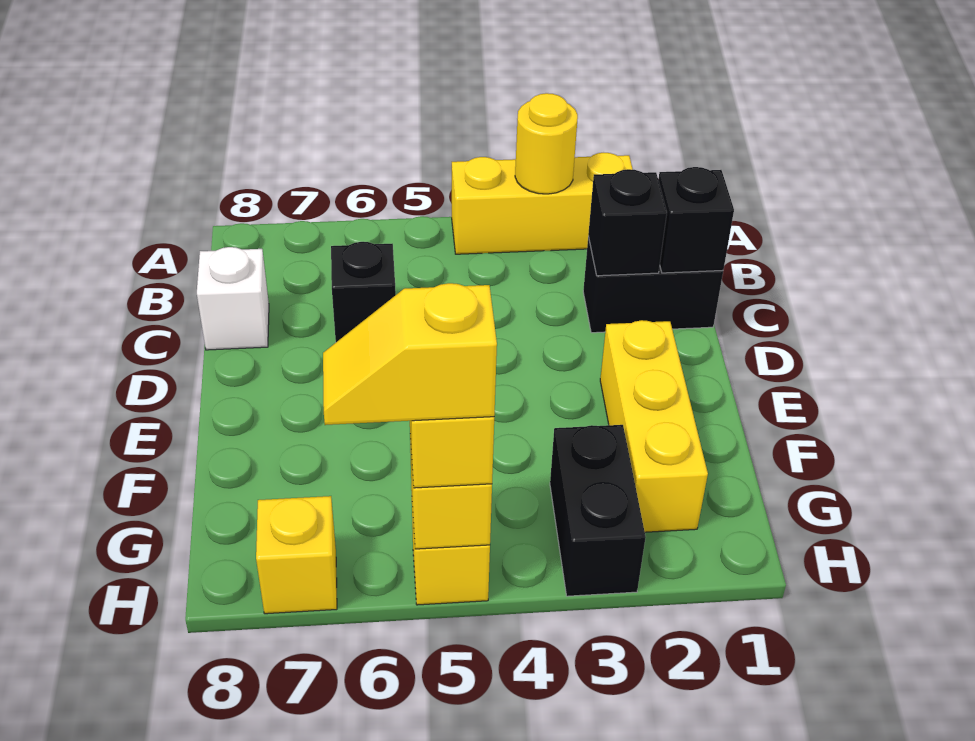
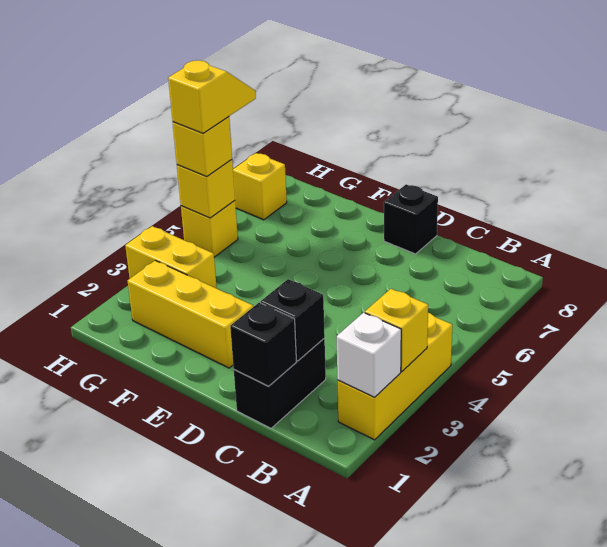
yellow round brick A3 level 2 -> yellow brick A3 level 2
black brick C6 level 1 -> black brick D8 level 1
white brick C8 level 1 -> white brick A2 level 2
black brick G3:H3 level 1 -> yellow brick G3:H3 level 1

